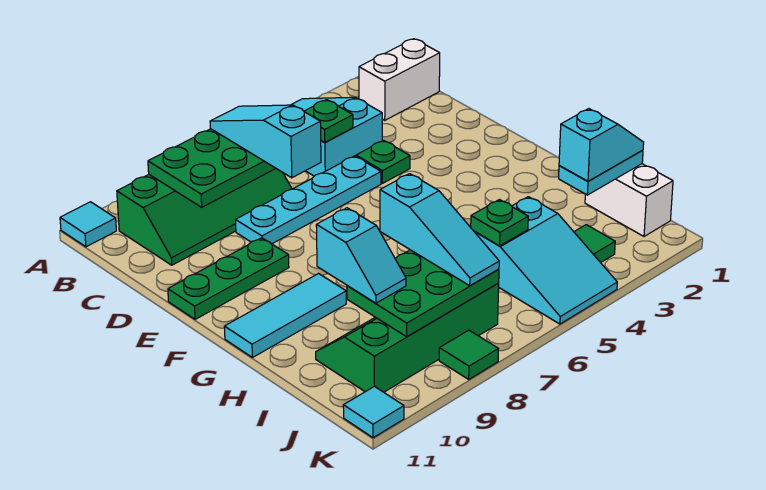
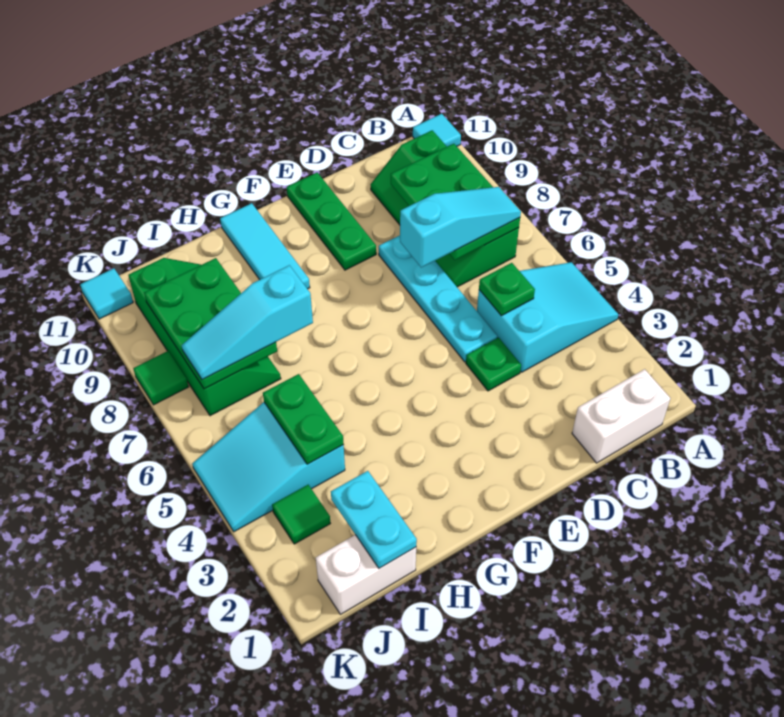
white brick B1:B2 level 1 -> white brick B1:C1 level 1
cyan slope H9:I9 level 3 top H -> none
cyan slope I1:I2 level 3 top 2 -> none
green plate I5 level 2 -> green plate I4:I5 level 2

